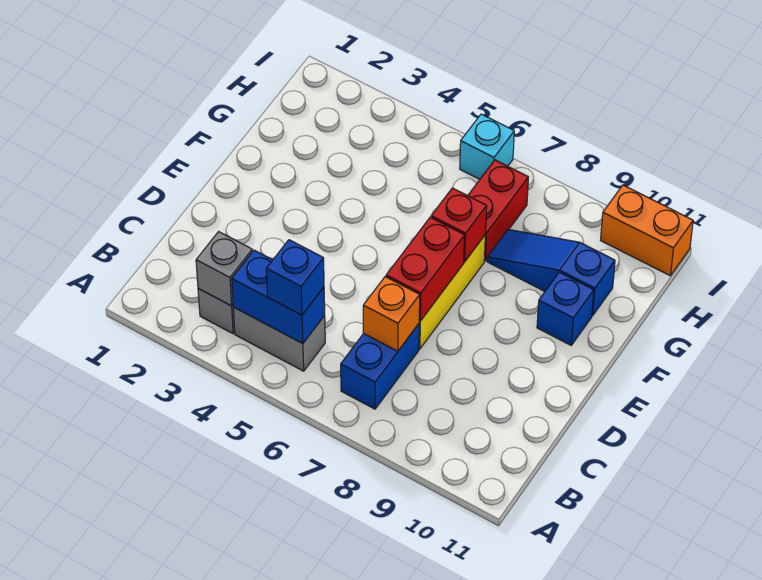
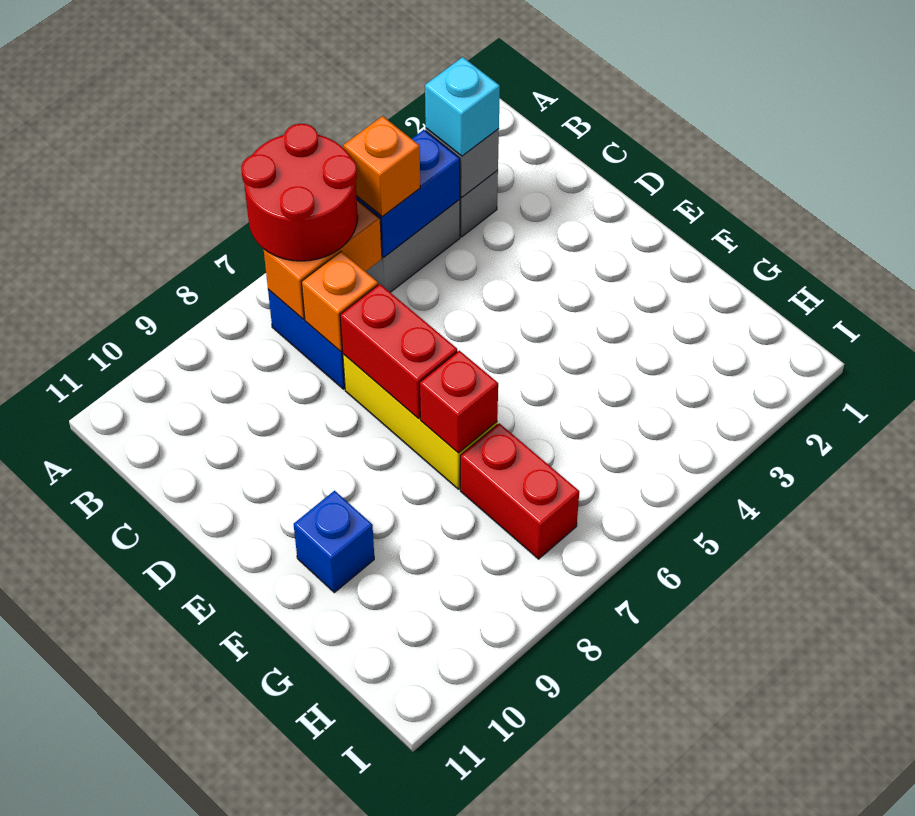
none -> red round brick A6:B7 level 3
blue brick B5 level 3 -> orange brick B5 level 3
blue slope G8:G10 level 1 top 10 -> none
cyan brick I6 level 1 -> cyan brick B3 level 3
orange brick I10:I11 level 1 -> orange brick B6:B7 level 2

